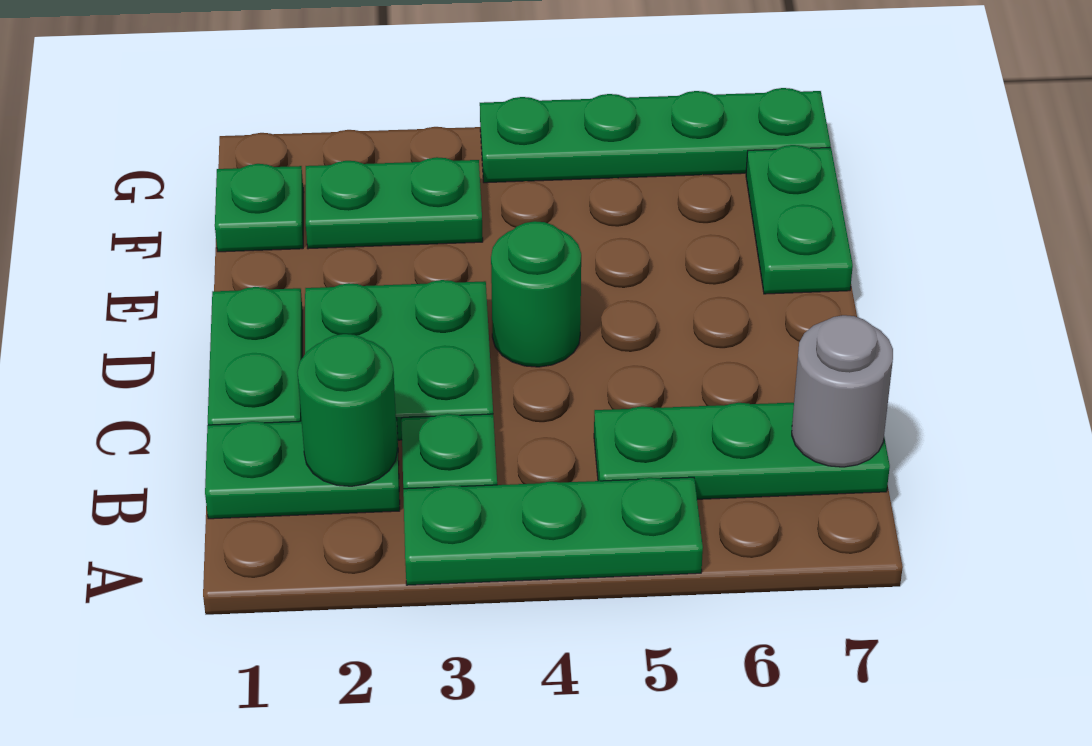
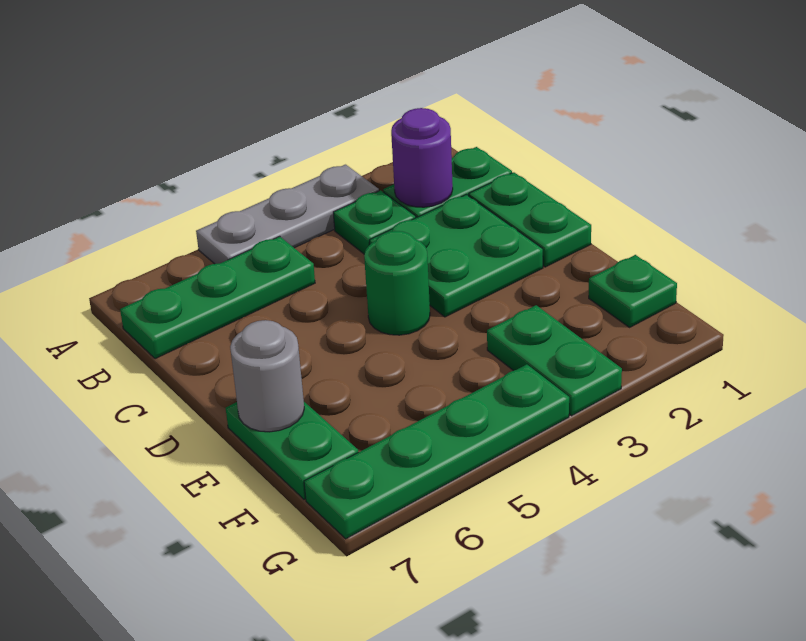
green plate A3:A5 level 1 -> grey plate A3:A5 level 1
green round brick B2 level 2 -> purple round brick B2 level 2
grey round brick B7 level 2 -> grey round brick E7 level 2
green plate F2:F3 level 1 -> green plate F3:G3 level 1

